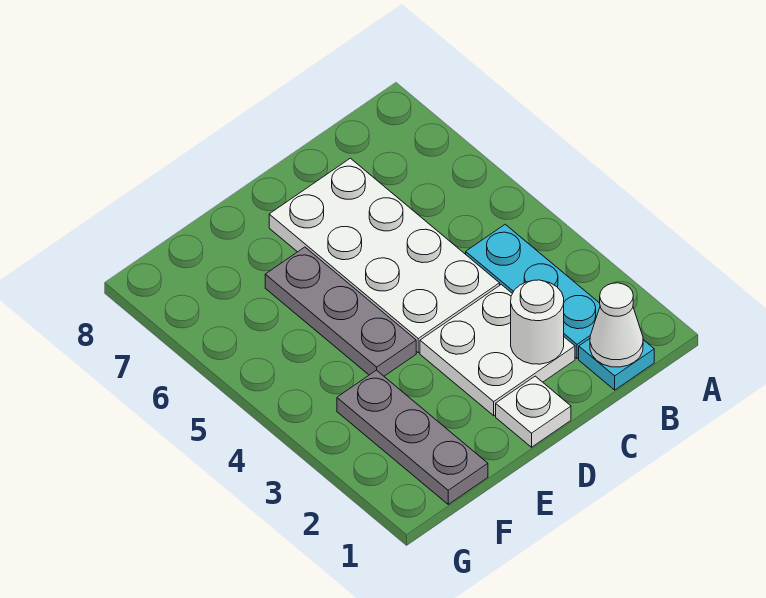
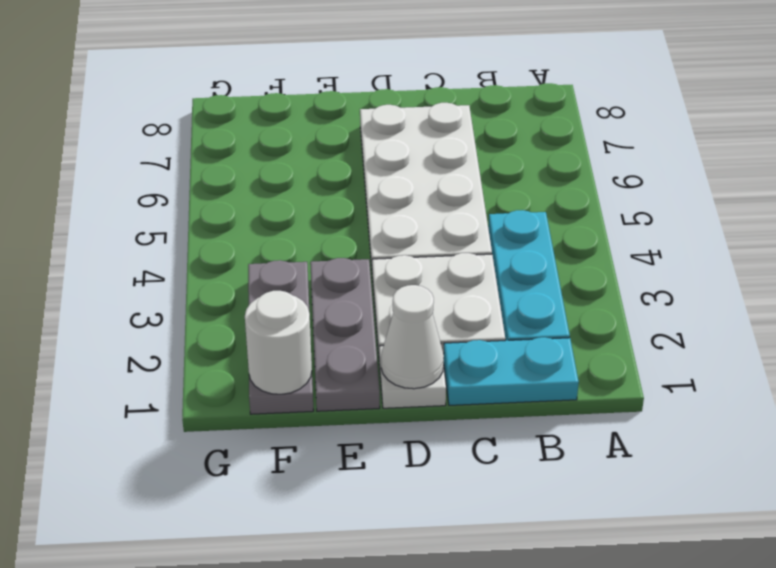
cyan plate B1 level 1 -> cyan plate B1:C1 level 1
white cone B1 level 2 -> white cone D1 level 2
white round brick C2 level 2 -> white round brick F1 level 2
grey plate E4:E6 level 1 -> grey plate E1:E3 level 1

